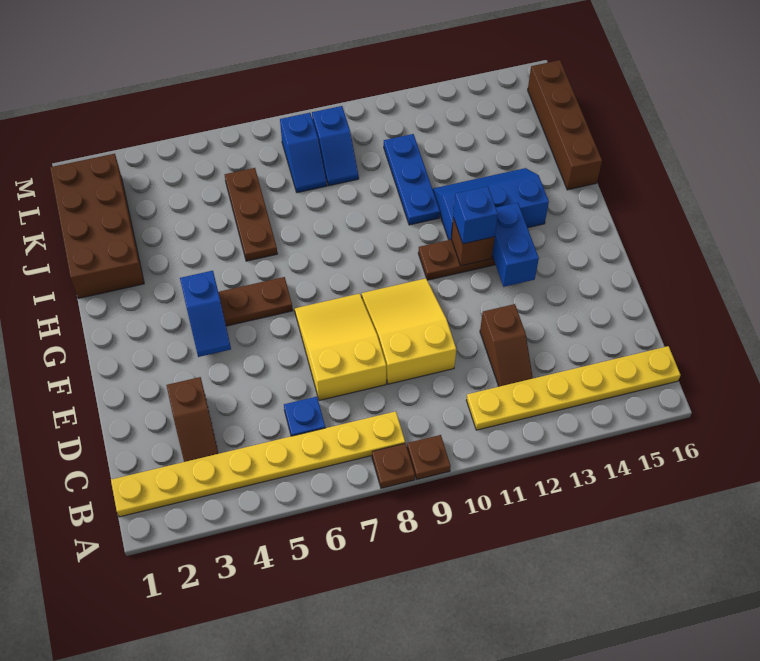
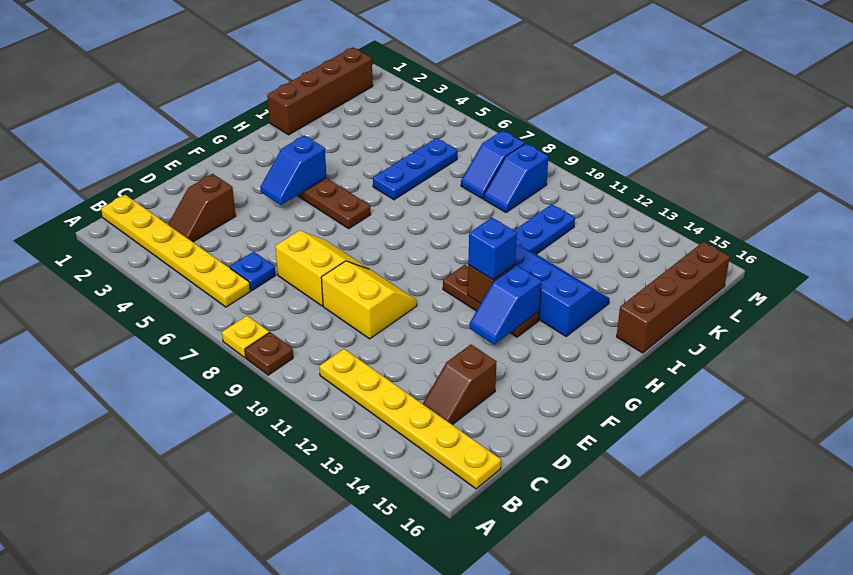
brown plate A8 level 1 -> yellow plate A8 level 1
yellow plate B1:B8 level 1 -> yellow plate B1:B6 level 1
brown slope C12:D12 level 1 top D -> brown slope C14:D14 level 1 top D
yellow slope D7:F8 level 1 top D -> yellow slope D7:E8 level 1 top D
yellow slope D9:F10 level 1 top D -> yellow slope D9:E10 level 1 top D
blue brick F13:G13 level 2 -> blue slope F13:G13 level 2 top G
brown brick I1:L2 level 1 -> brown brick I1:L1 level 1
brown plate I6:K6 level 1 -> blue plate I6:K6 level 1

